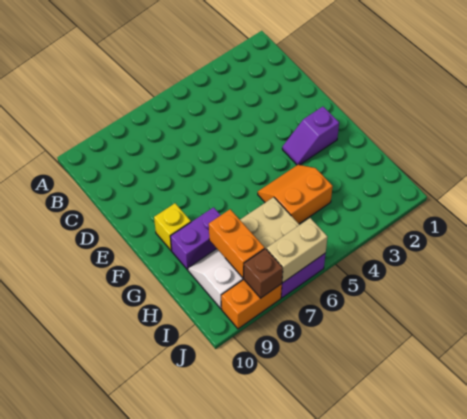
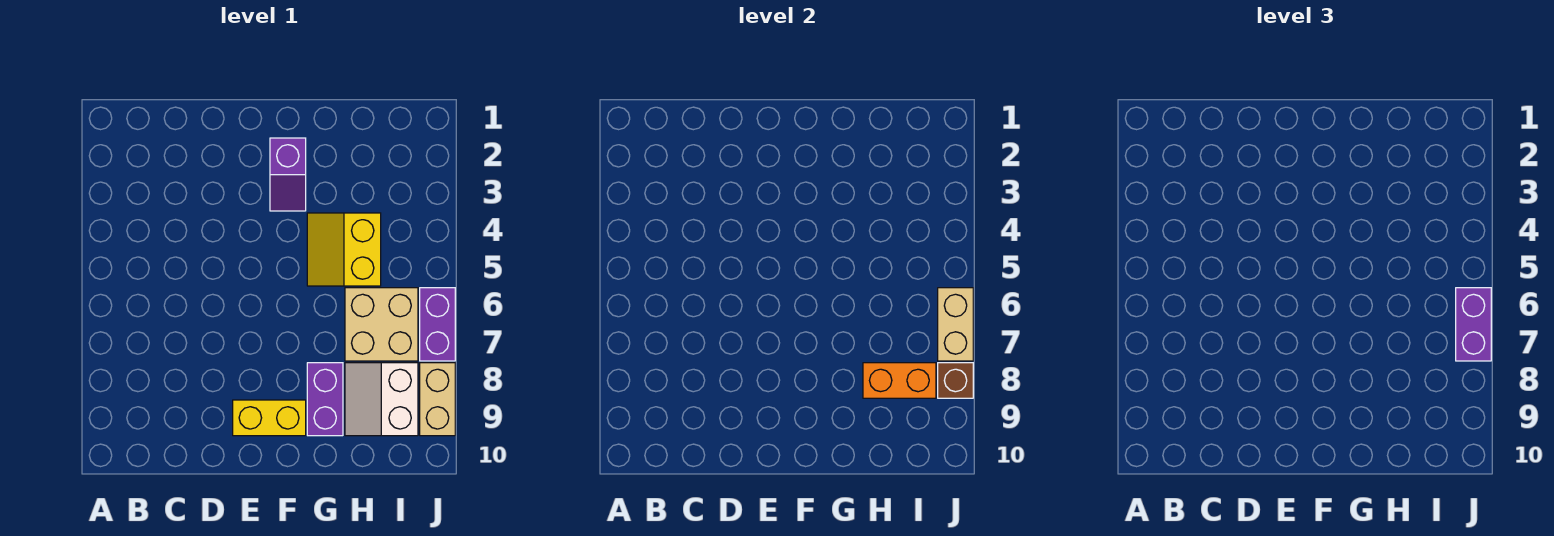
yellow brick F9 level 1 -> yellow brick E9:F9 level 1
orange slope G4:H5 level 1 top H -> yellow slope G4:H5 level 1 top H
none -> purple brick J6:J7 level 3
orange brick J8:J9 level 1 -> tan brick J8:J9 level 1

